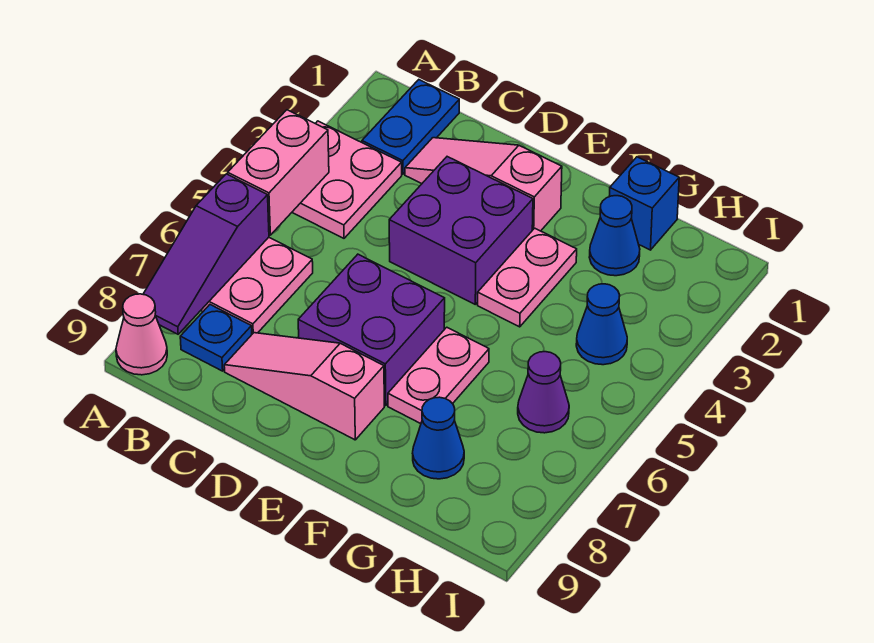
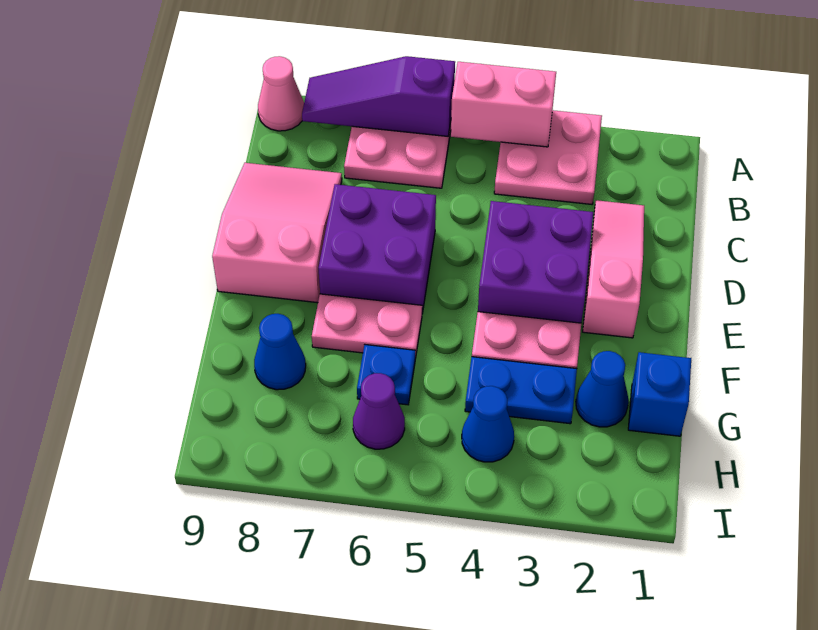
blue plate B1:B2 level 1 -> blue plate G3:G4 level 1
blue plate B8 level 1 -> blue plate G6 level 1
pink slope C8:E8 level 1 top E -> pink slope C8:E9 level 1 top E

